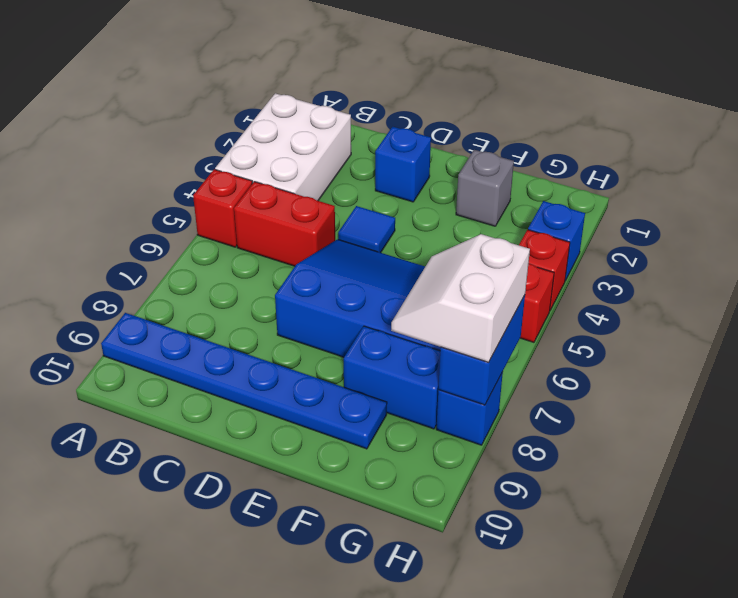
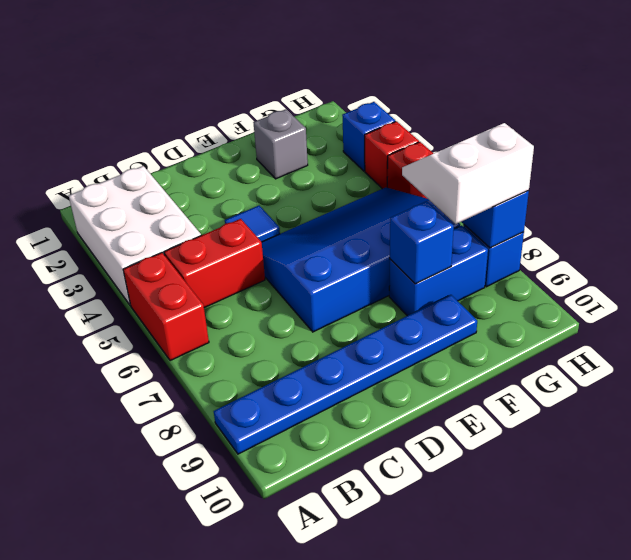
red brick A5 level 1 -> red brick A5:A6 level 1
blue brick D2 level 1 -> blue brick F8 level 2
white slope G7:H8 level 3 top H -> white slope G7:H8 level 3 top 8

